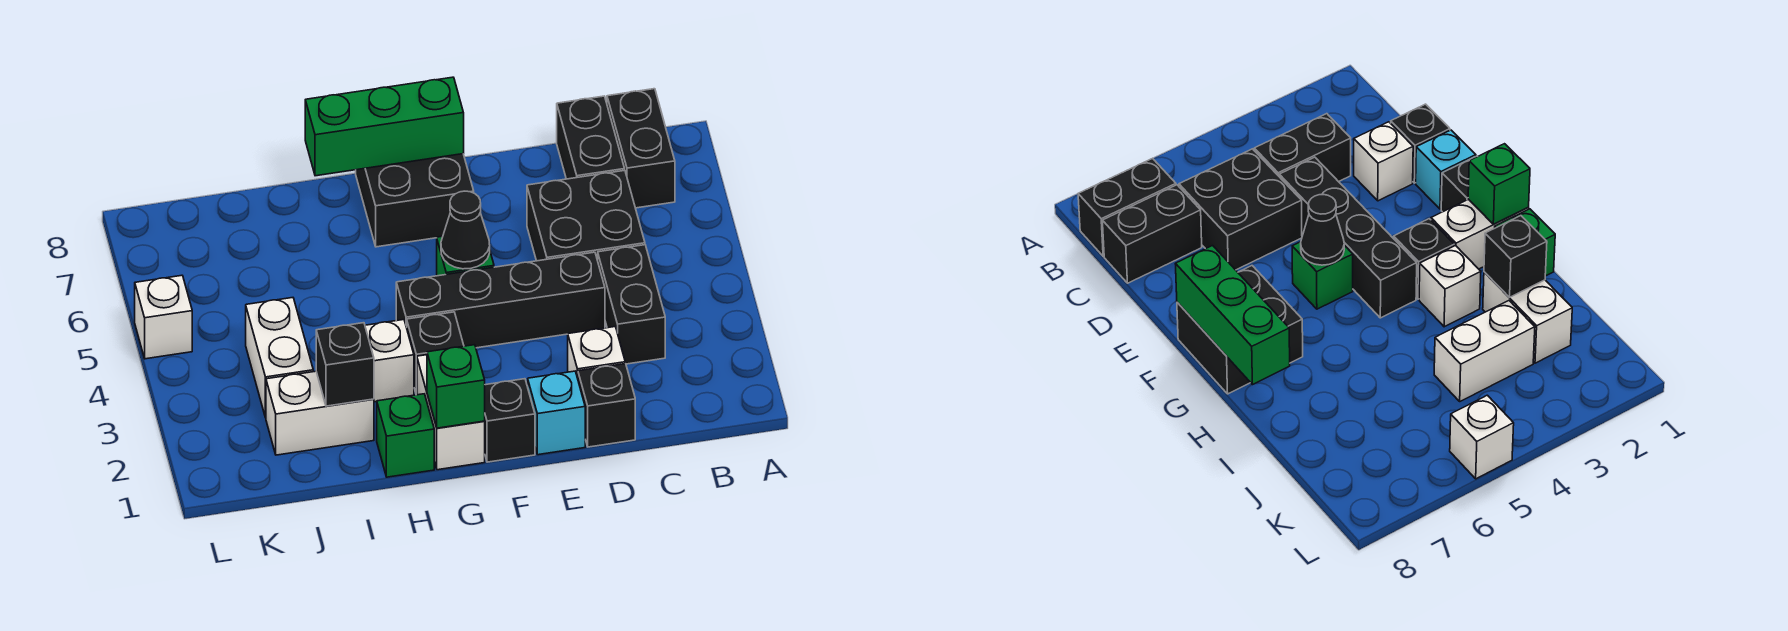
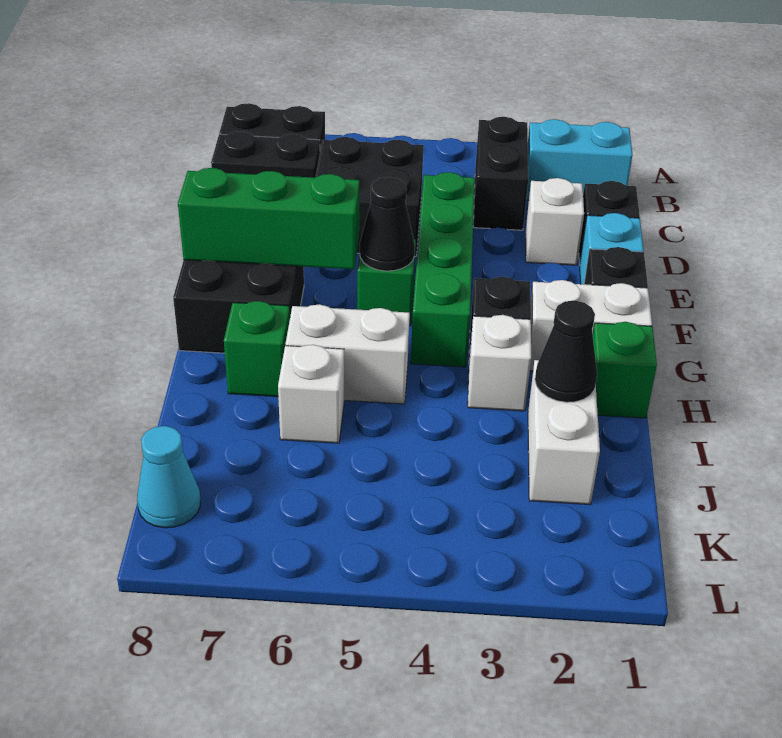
none -> cyan brick B1:B2 level 1
black brick C3:C4 level 1 -> black brick B3:C3 level 1
black brick D4:G4 level 1 -> green brick D4:G4 level 1
green brick F8:H8 level 2 -> green brick F6:F8 level 2
green brick G1 level 2 -> green brick H7 level 1
black brick I2 level 2 -> black cone I2 level 2
white brick J3:J4 level 1 -> white brick H5:H6 level 1
none -> cyan cone K8 level 1
white brick L5 level 1 -> white brick I6 level 1

